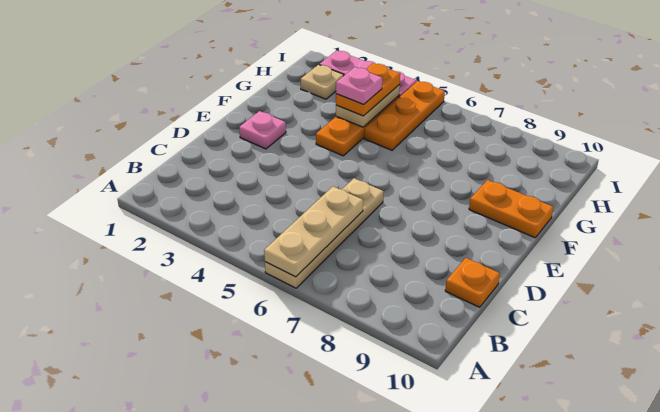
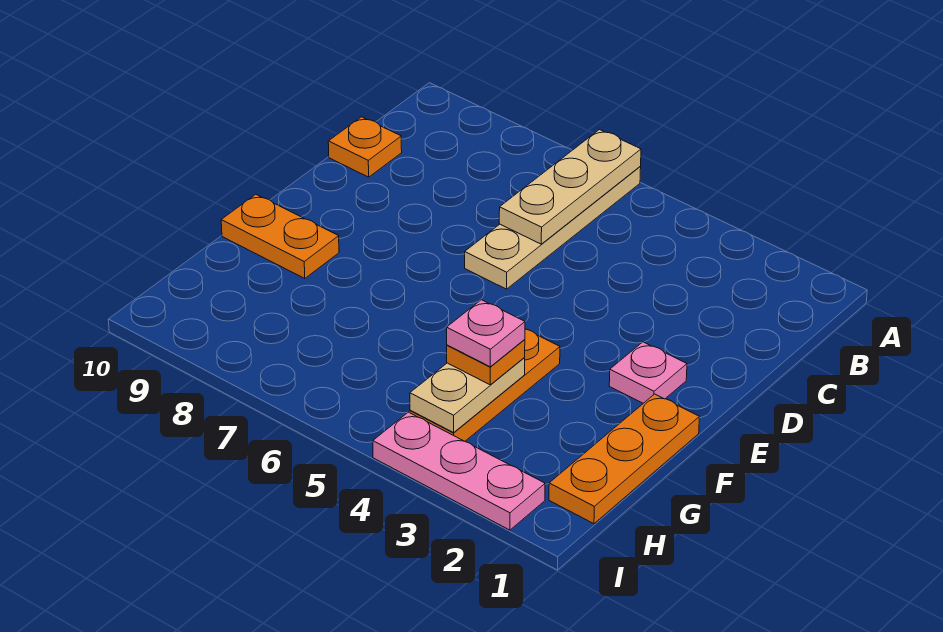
orange plate G4:H4 level 3 -> orange plate G4 level 3
orange plate G5:I5 level 1 -> orange plate F1:H1 level 1
tan plate H2 level 1 -> none

